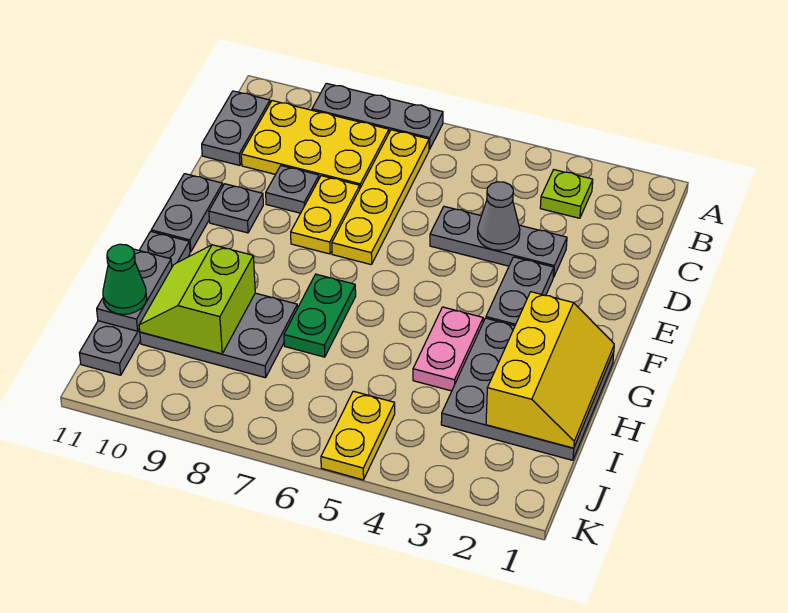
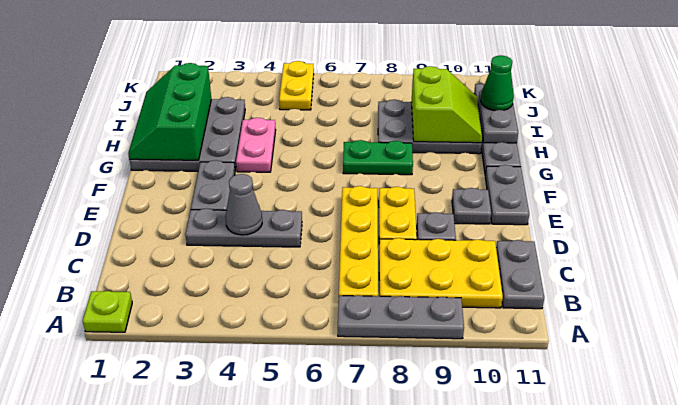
lime plate B3 level 1 -> lime plate A1 level 1
yellow slope G1:I2 level 2 top 2 -> green slope G1:I2 level 2 top 2
green plate G7:H7 level 1 -> green plate G7:G8 level 1

